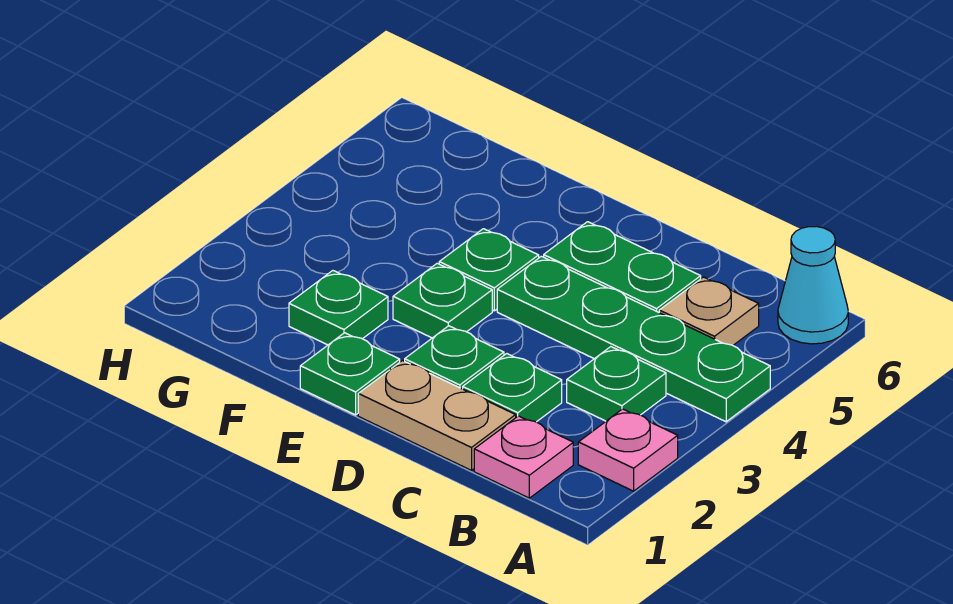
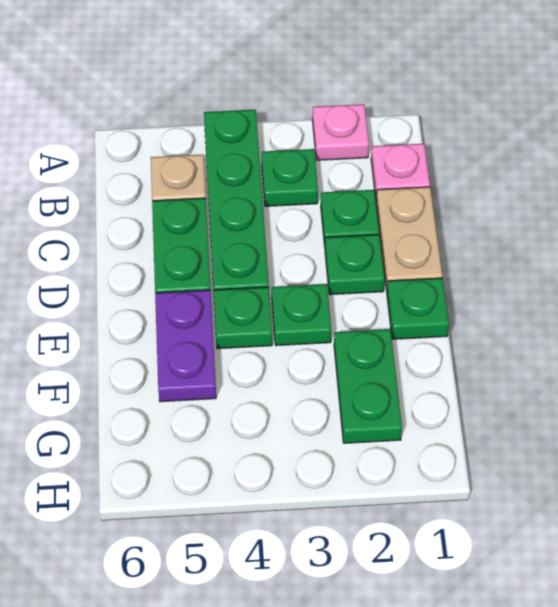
cyan cone A6 level 1 -> none
none -> purple plate E5:F5 level 1
green plate F2 level 1 -> green plate F2:G2 level 1

